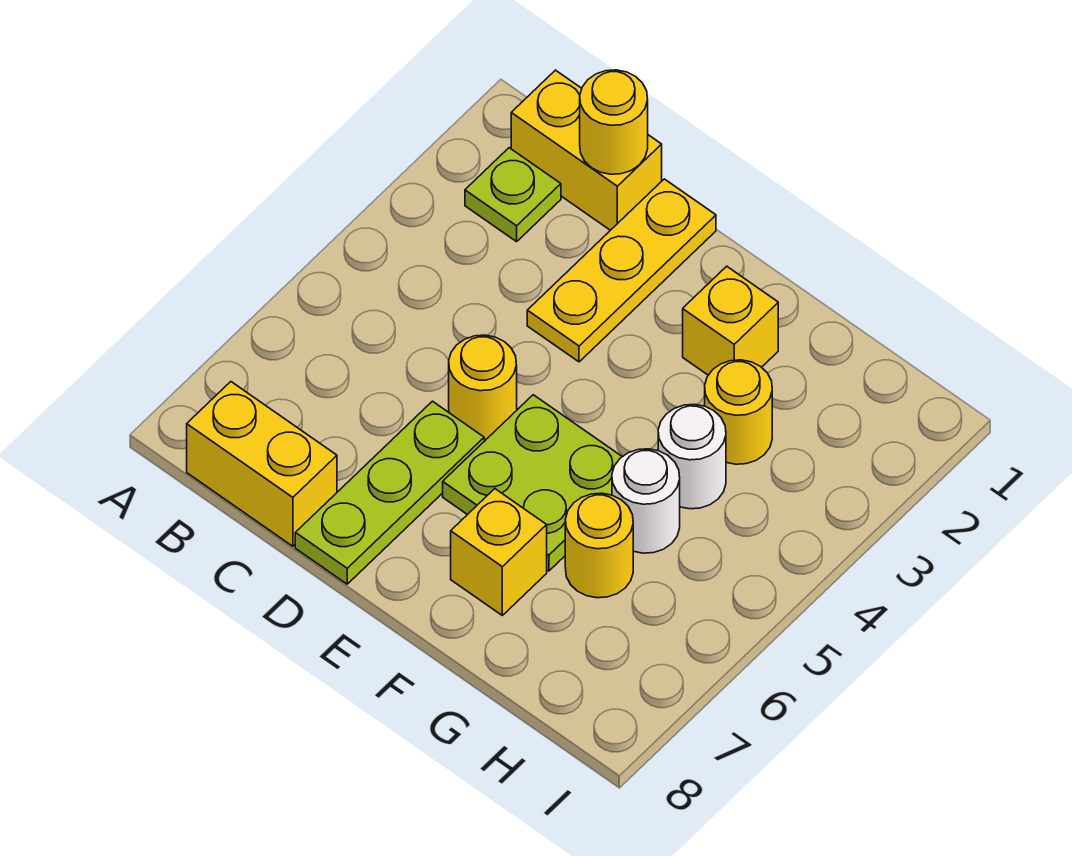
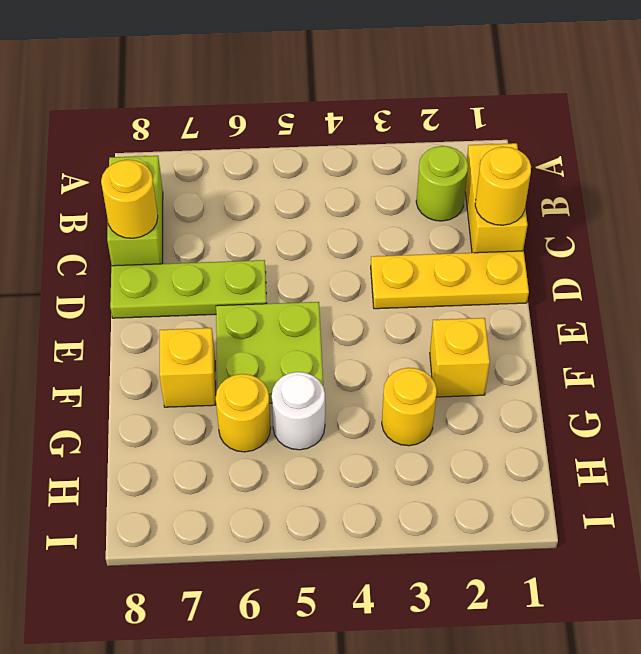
lime plate B2 level 1 -> lime round brick B2 level 1
yellow brick B8:C8 level 1 -> lime brick B8:C8 level 1
yellow round brick D5 level 1 -> yellow round brick C8 level 2
white round brick G4 level 1 -> none

